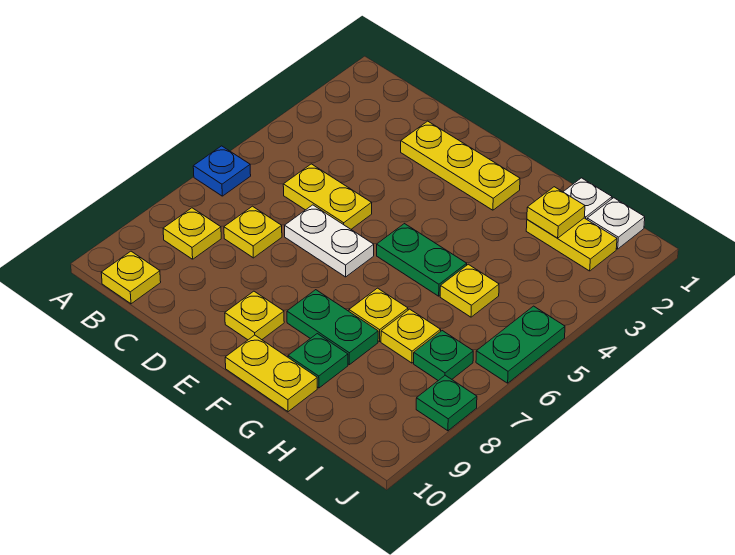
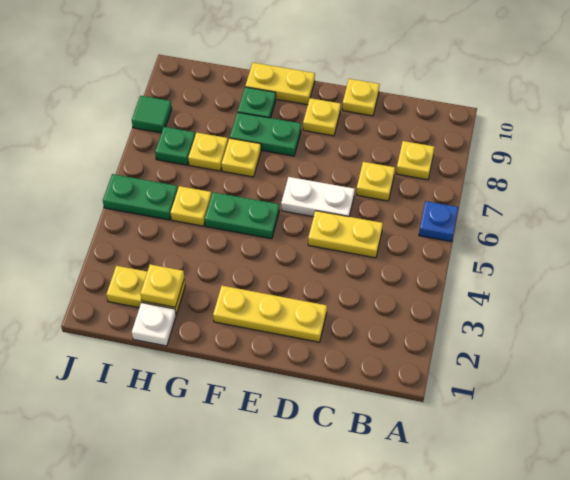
yellow plate B10 level 1 -> yellow plate D10 level 1
white plate I1 level 1 -> none
green plate J5:J6 level 1 -> green plate I5:J5 level 1
green plate J8 level 1 -> green tile J8 level 1

